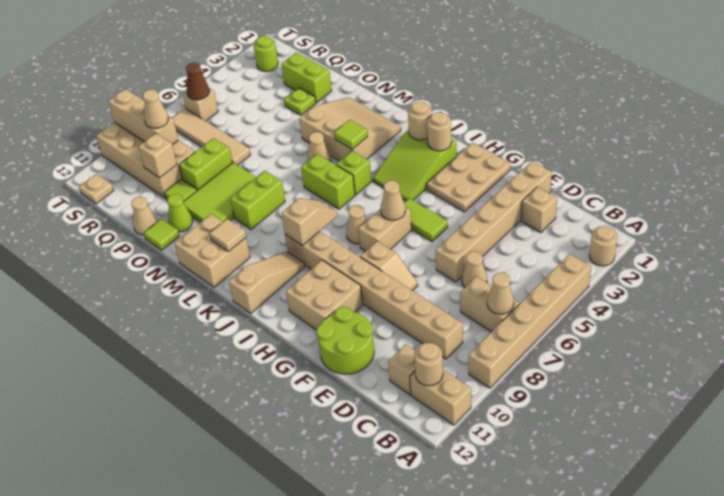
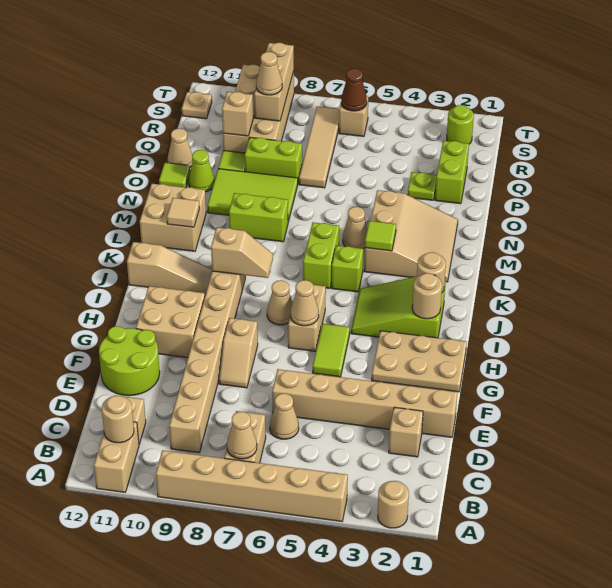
tan brick H6:H7 level 1 -> tan brick H6:I6 level 1

